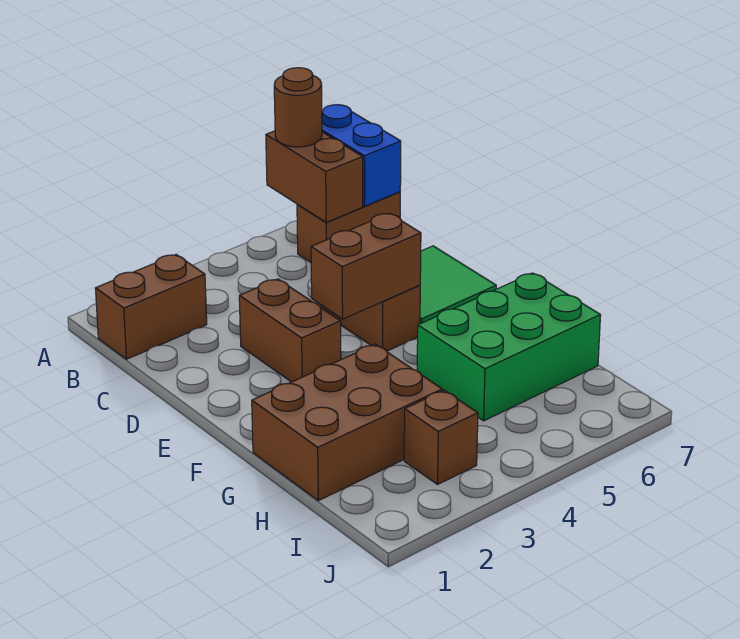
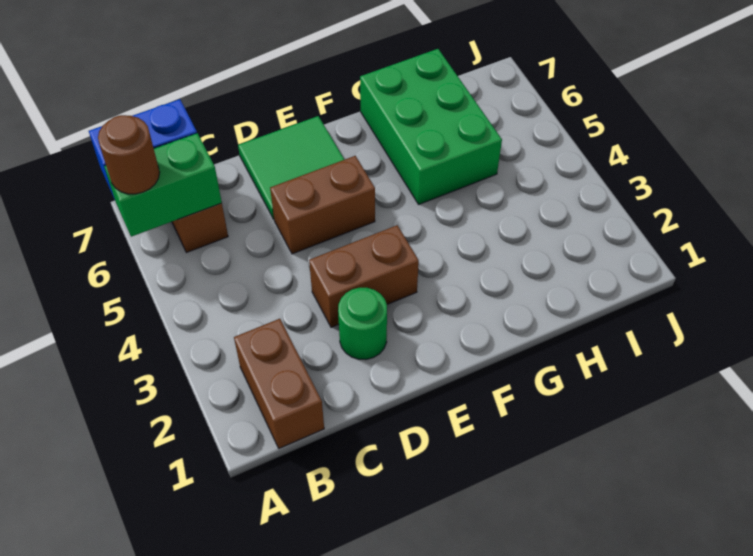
brown brick A6:B6 level 2 -> green brick A6:B6 level 2
none -> green round brick D2 level 1
brown brick E4:E5 level 2 -> none
brown brick G1:H3 level 1 -> none
brown brick I3 level 1 -> none

